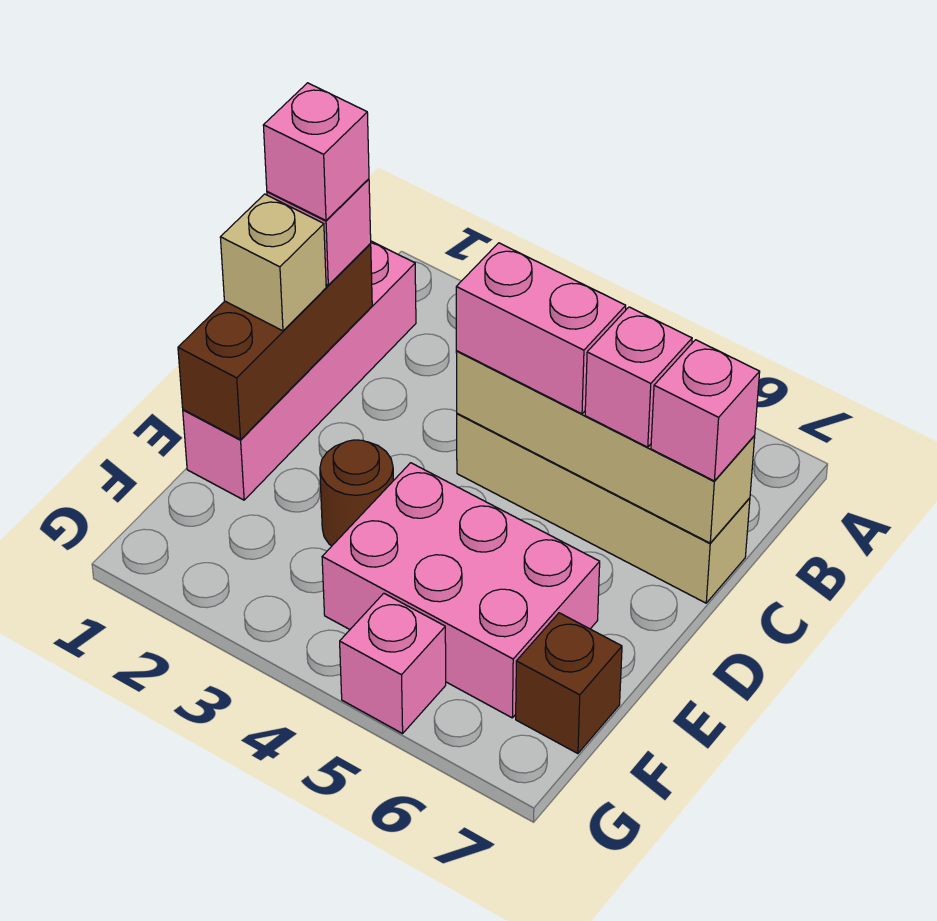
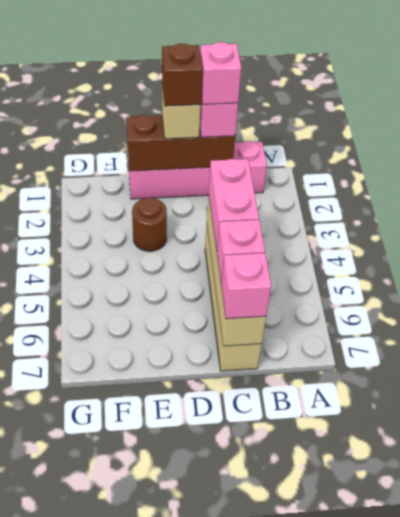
pink brick E4:F6 level 1 -> none
brown brick F7 level 1 -> brown brick D1 level 4
pink brick G5 level 1 -> none

